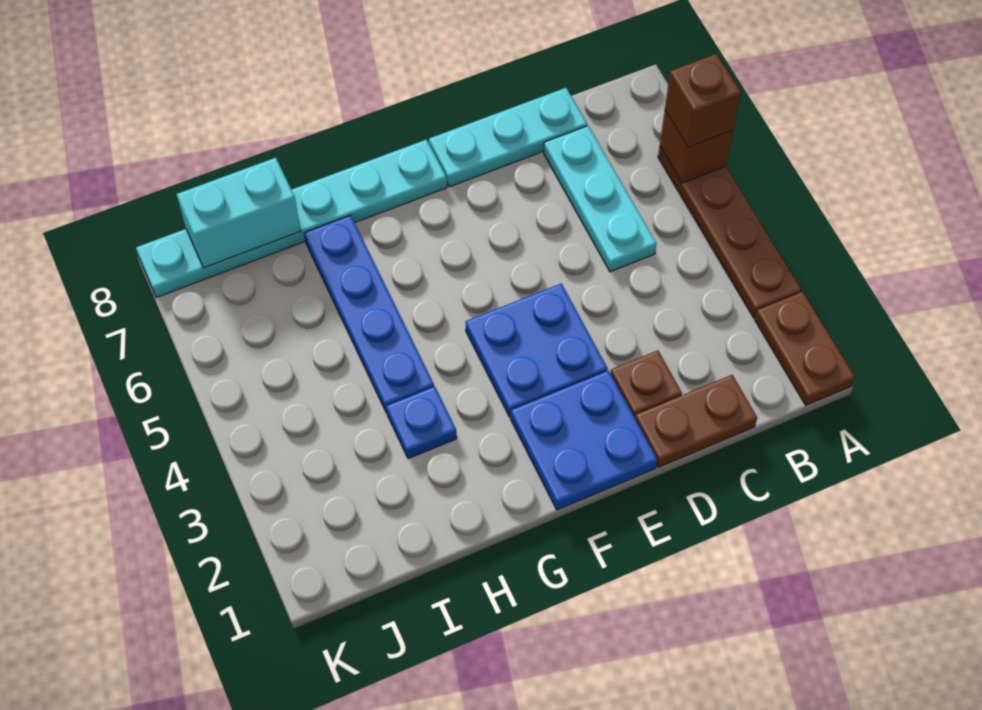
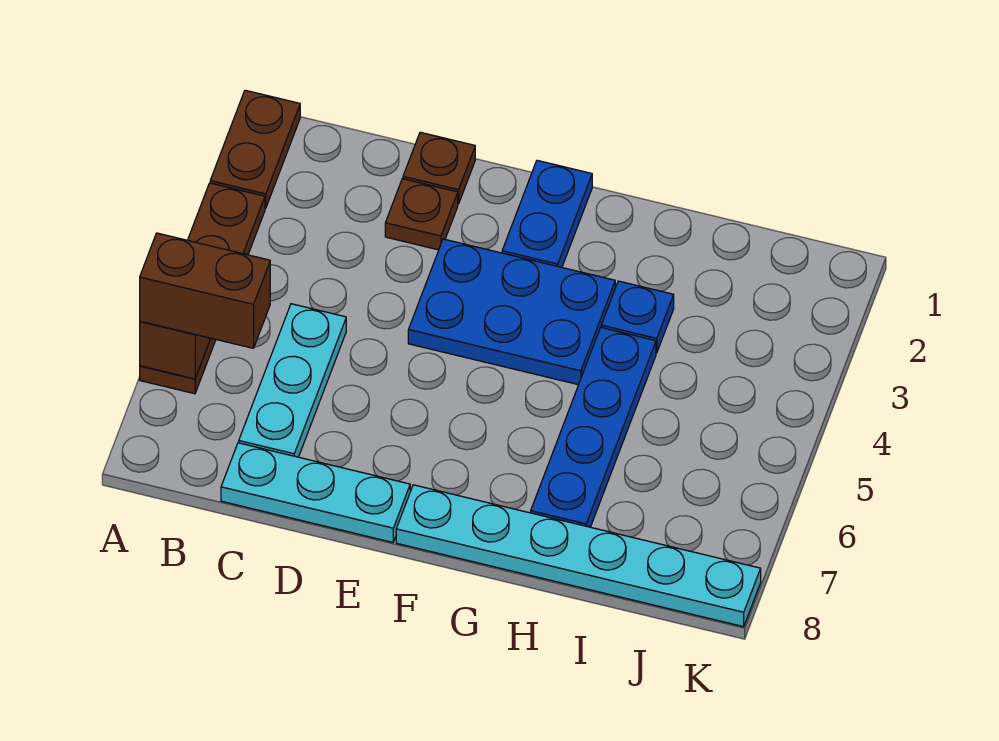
brown brick A6 level 3 -> brown brick A6:B6 level 3
brown plate C1:D1 level 1 -> brown plate D1 level 1
blue plate E1:F2 level 1 -> blue plate F1:F2 level 1
blue plate E3:F4 level 1 -> blue plate E3:G4 level 1
cyan brick I8:J8 level 2 -> none

